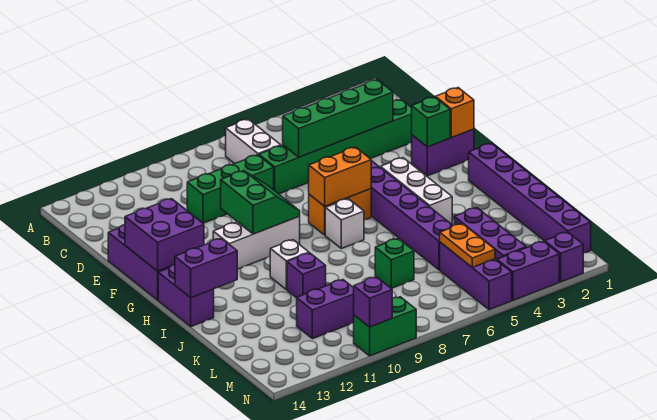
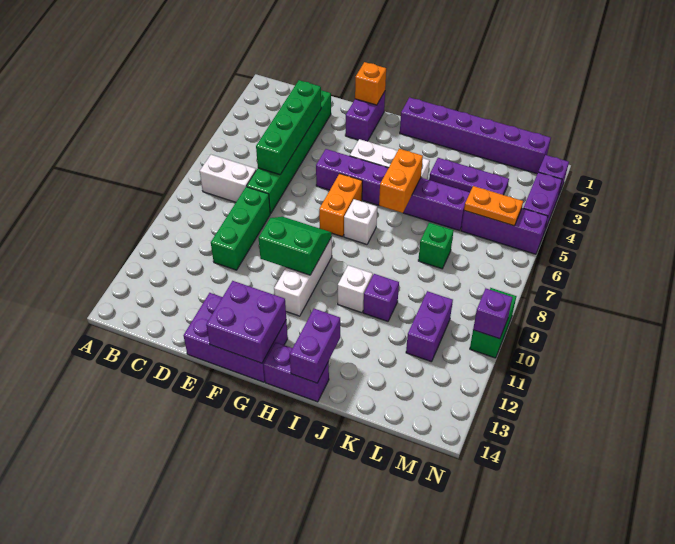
green brick F2 level 2 -> none
orange brick G6:G7 level 2 -> orange brick I5:I6 level 2

